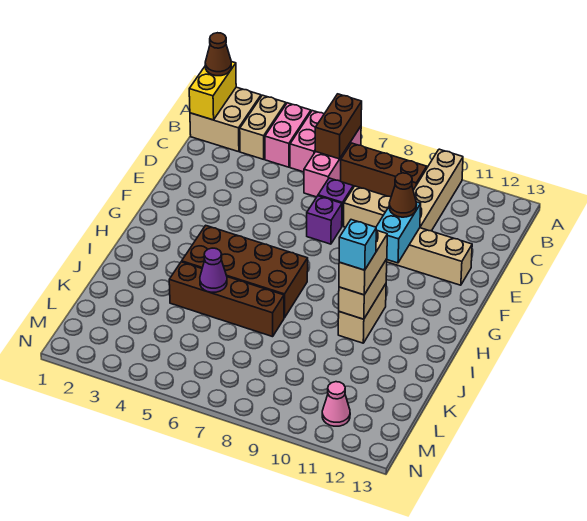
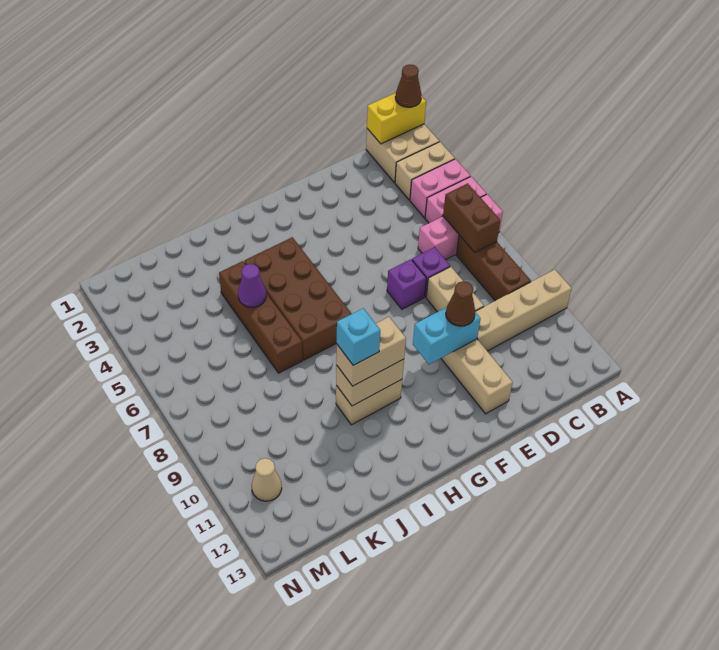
brown brick A6:B6 level 2 -> brown brick B6:B7 level 2
pink cone M11 level 1 -> tan cone M11 level 1

